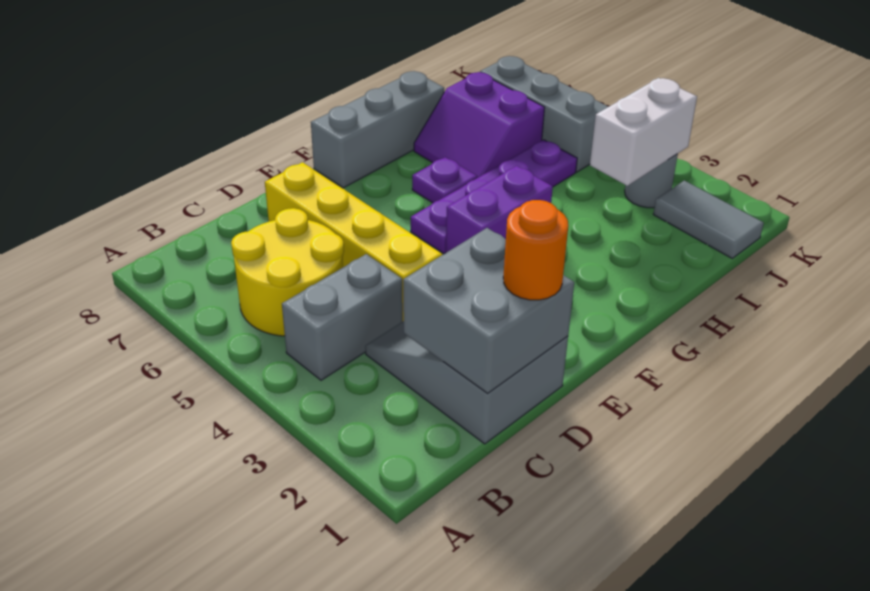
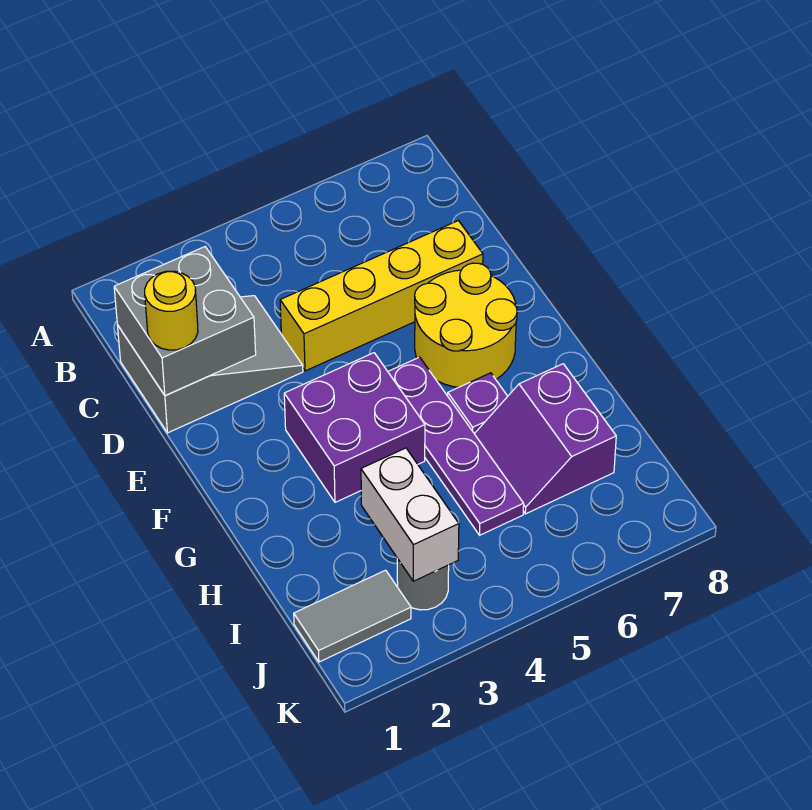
grey brick B4:C4 level 1 -> none
yellow round brick B5:C6 level 1 -> yellow round brick E6:F7 level 1
orange round brick D1 level 3 -> yellow round brick D1 level 3
purple brick F4:G4 level 1 -> purple brick F3:G4 level 1
grey brick F8:H8 level 1 -> none
purple slope H6:I7 level 1 top I -> purple slope H6:I7 level 1 top 7
grey brick J5:J7 level 1 -> none

